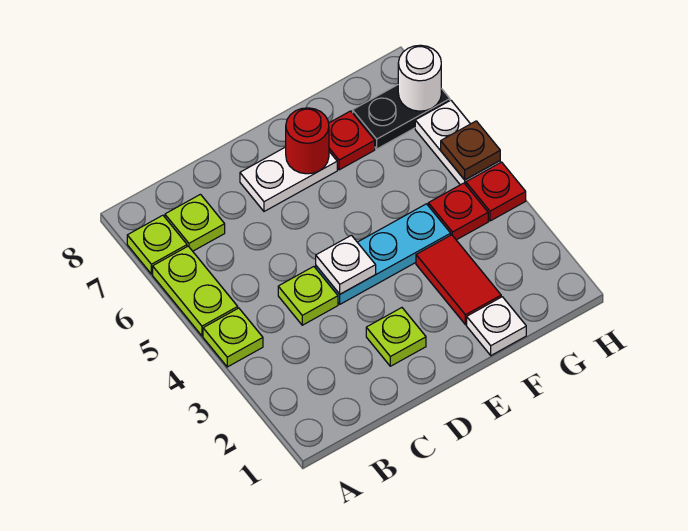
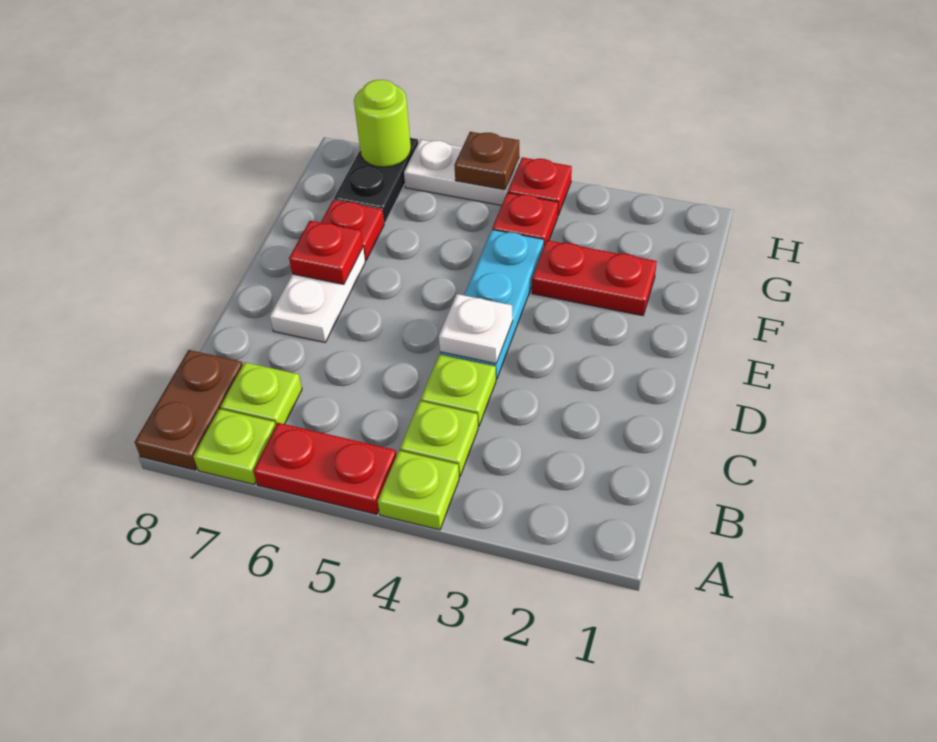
lime plate A5:A6 level 1 -> red plate A5:A6 level 1
none -> brown plate A8:B8 level 1
lime plate D2 level 1 -> lime plate B4 level 1
red round brick E7 level 2 -> red plate E7 level 2
white plate F1 level 1 -> none
red tile F2:F3 level 1 -> red plate F2:F3 level 1
white round brick H7 level 2 -> lime round brick H7 level 2

